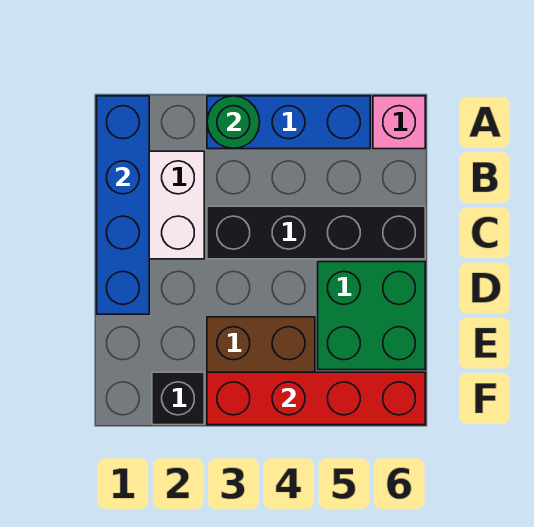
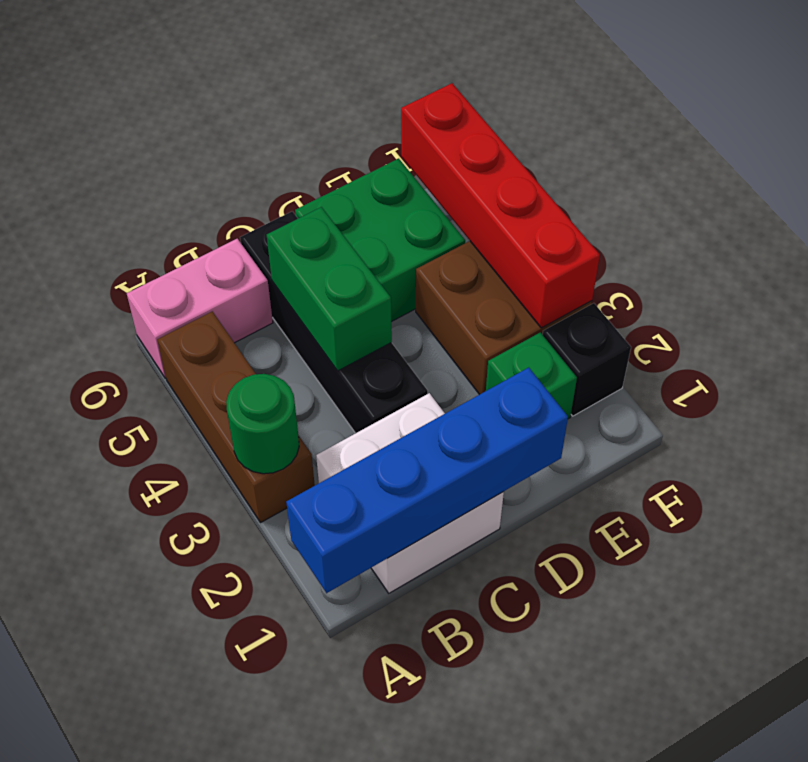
blue brick A3:A5 level 1 -> brown brick A3:A5 level 1
pink brick A6 level 1 -> pink brick A6:B6 level 1
none -> green brick C4:C5 level 2
none -> green brick E2 level 1

